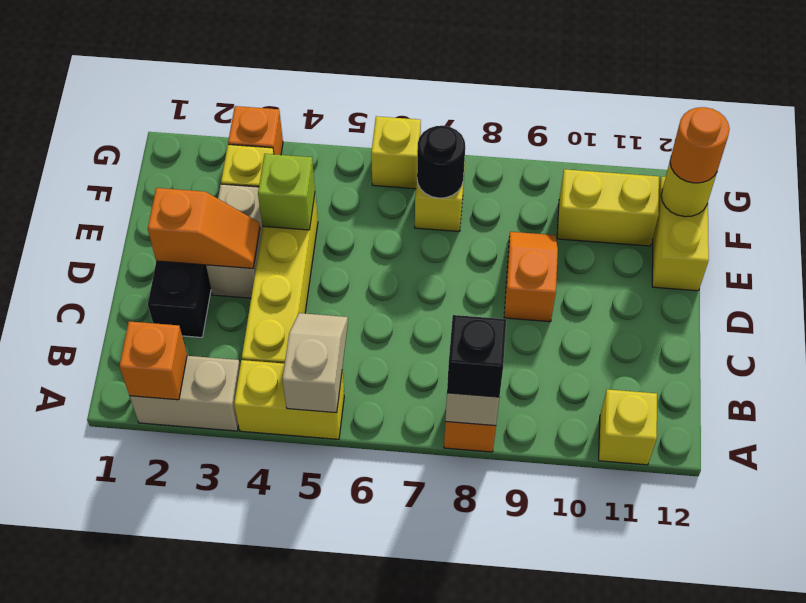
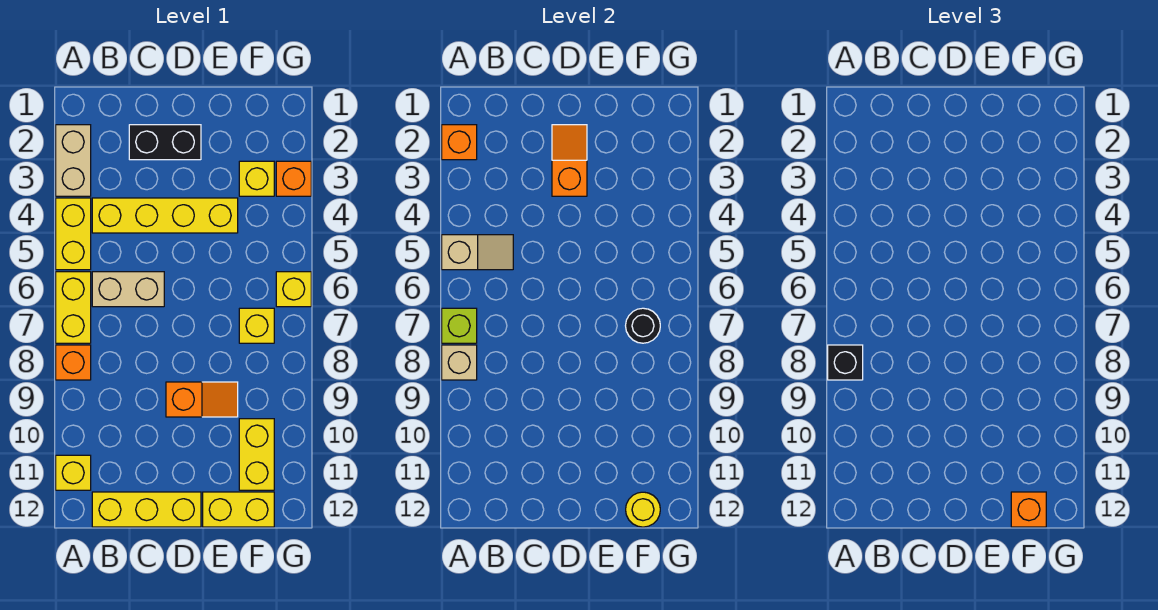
none -> yellow brick A6:A7 level 1
none -> yellow brick B12:D12 level 1
orange slope D2:D3 level 2 top 2 -> orange slope D2:D3 level 2 top 3
tan brick D3:E3 level 1 -> tan brick B6:C6 level 1
lime brick E4 level 2 -> lime brick A7 level 2
orange round brick F12 level 3 -> orange brick F12 level 3

